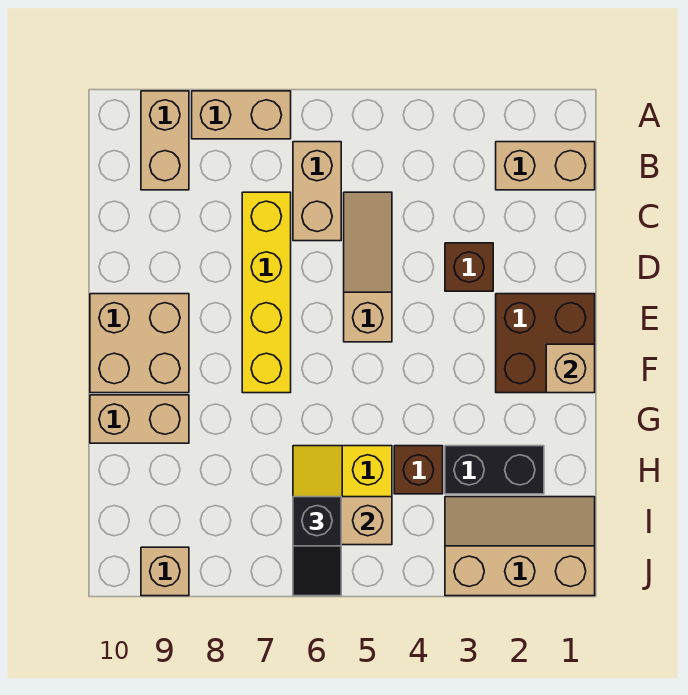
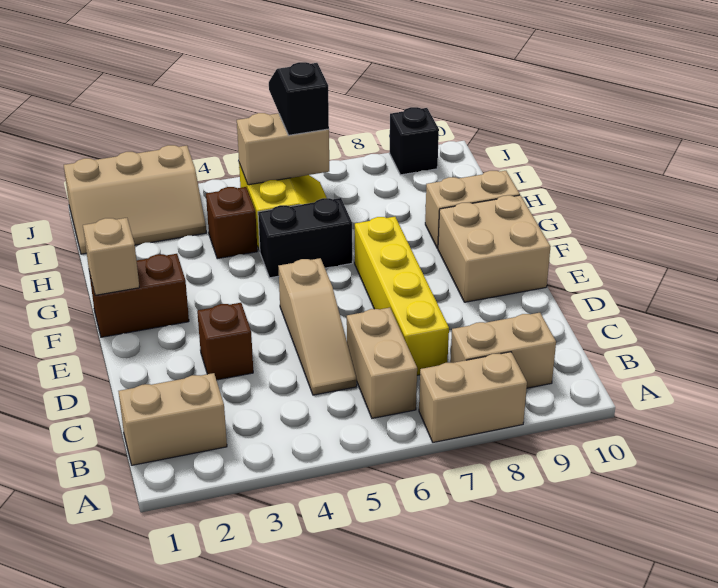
tan brick A9:B9 level 1 -> tan brick B8:B9 level 1
brown brick E1:F2 level 1 -> brown brick F1:F2 level 1
black brick H2:H3 level 1 -> black brick G5:G6 level 1
tan brick J9 level 1 -> black brick J9 level 1

